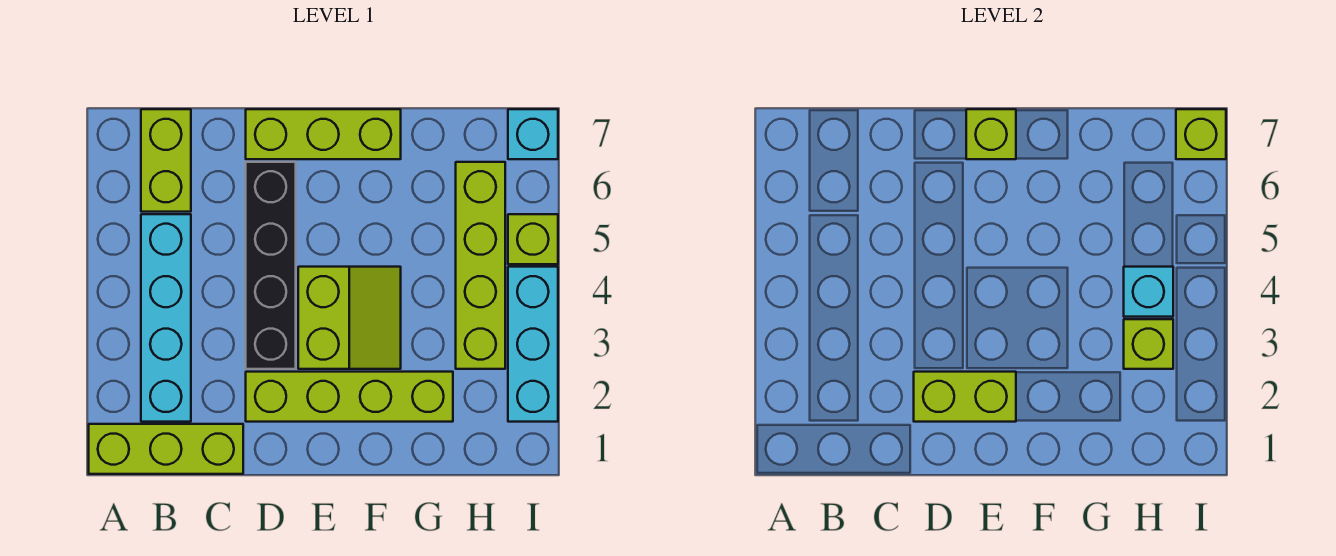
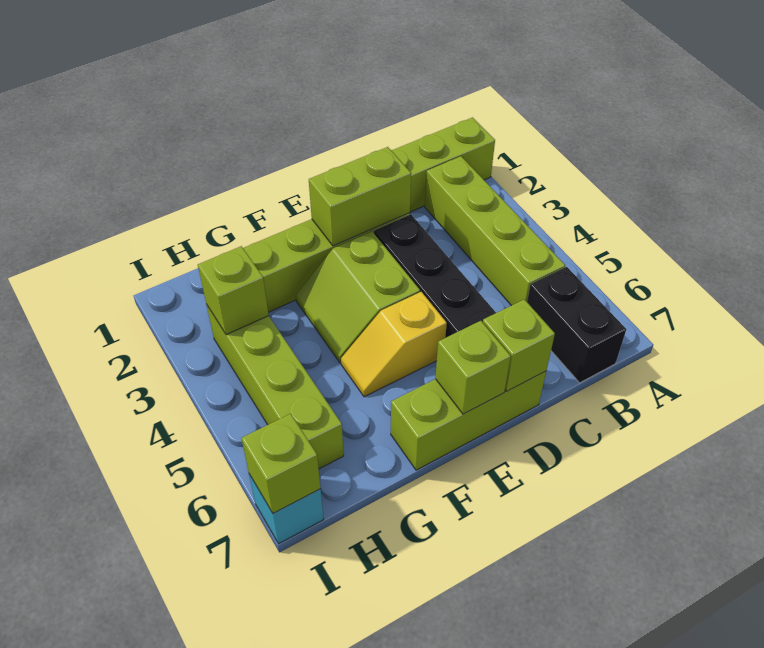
cyan brick B2:B5 level 1 -> lime brick B2:B5 level 1
lime brick B6:B7 level 1 -> black brick B6:B7 level 1
none -> yellow slope E5:F5 level 1 top E
cyan brick H4 level 2 -> none
cyan brick I2:I4 level 1 -> none
lime brick I5 level 1 -> lime brick D7 level 2

